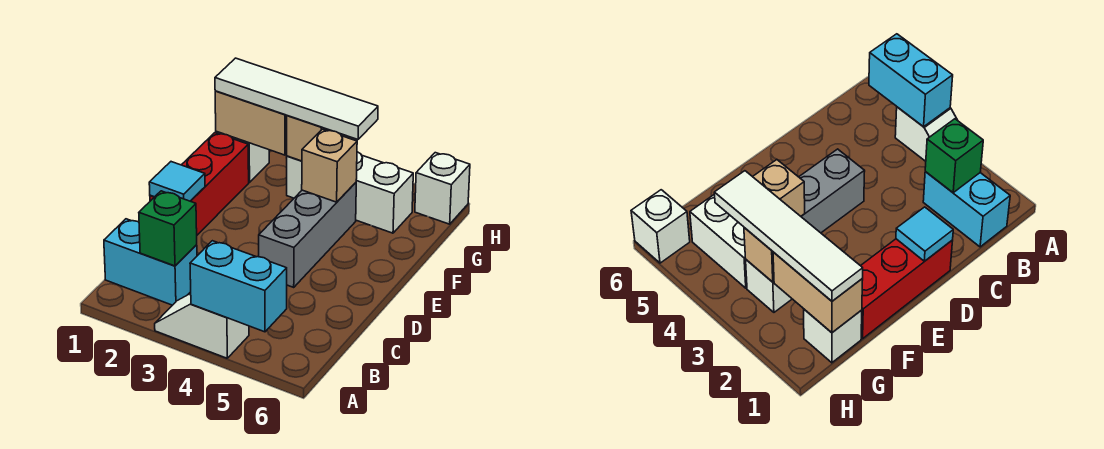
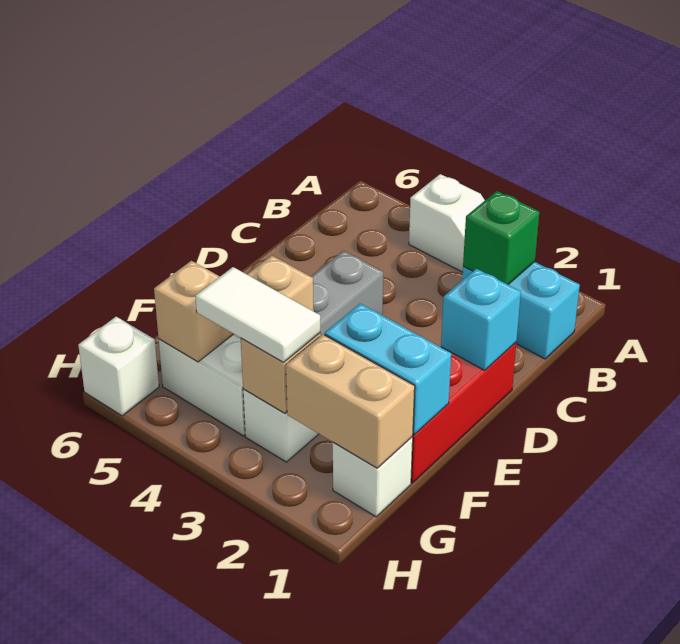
cyan brick A4:A5 level 2 -> cyan brick F1:F2 level 2
cyan tile D1 level 2 -> cyan brick D1 level 2
white tile G1:G4 level 3 -> white tile G3:G4 level 3
none -> tan brick G5 level 2

